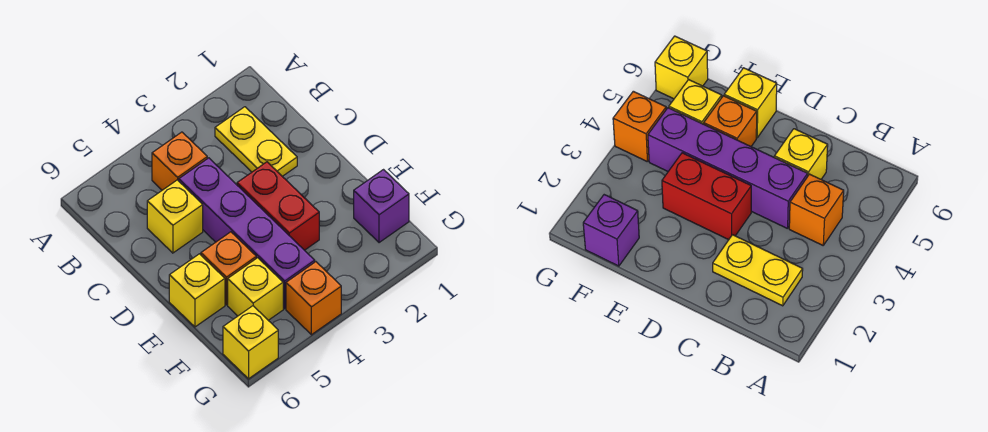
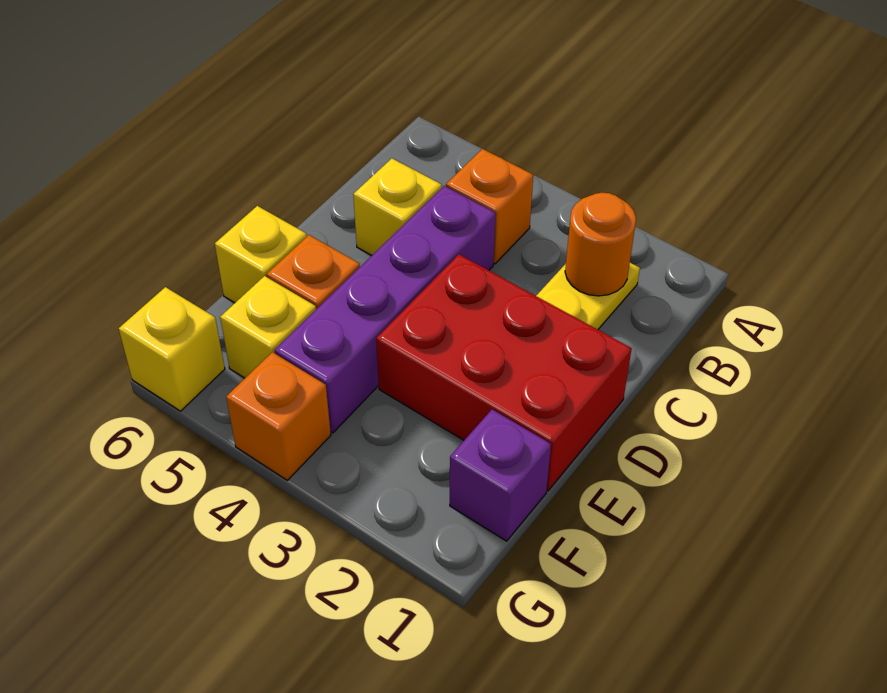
none -> orange round brick B2 level 2
red brick D3:E3 level 1 -> red brick D1:E3 level 1

